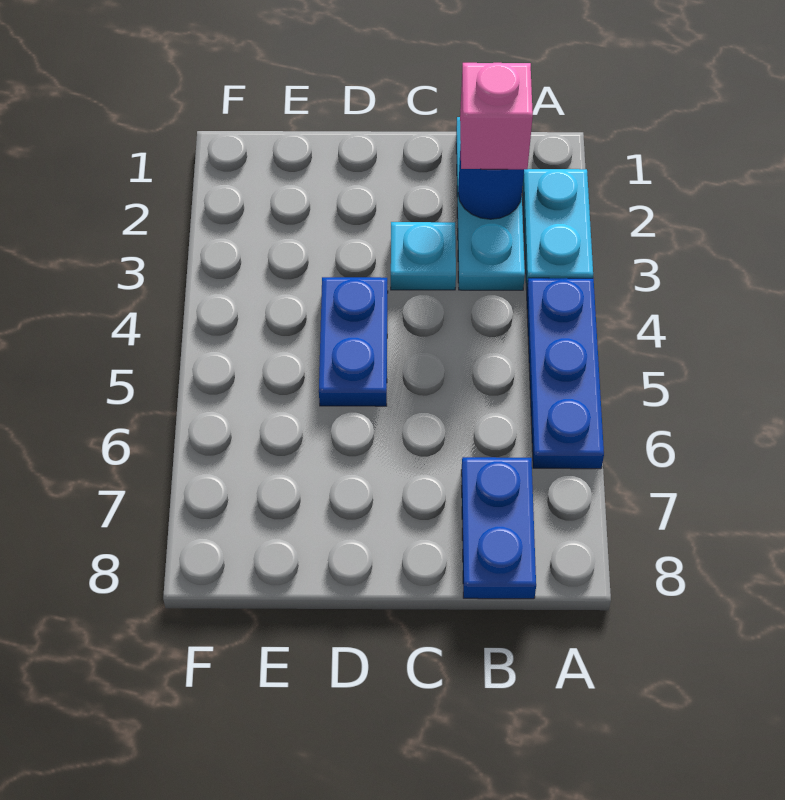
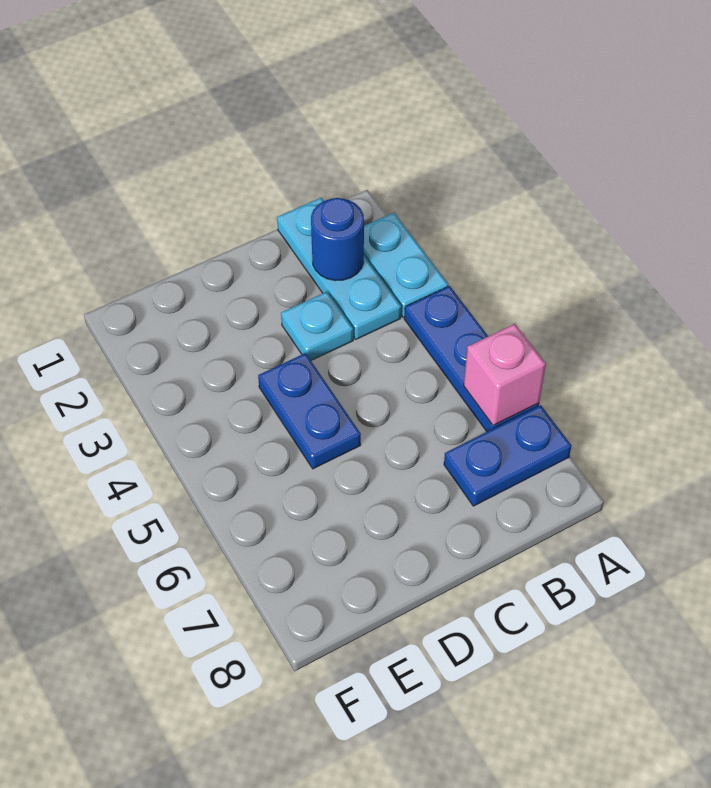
pink brick B2 level 3 -> pink brick A6 level 2
blue plate B7:B8 level 1 -> blue plate A7:B7 level 1

